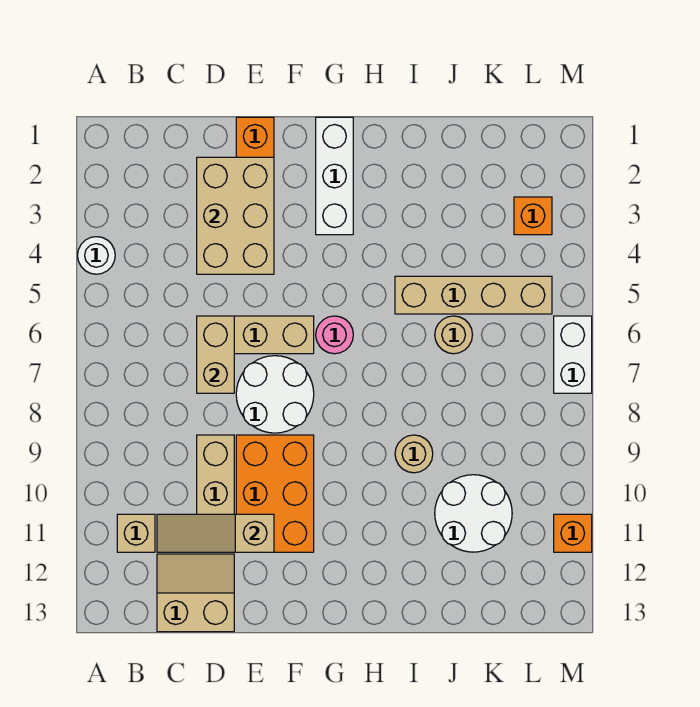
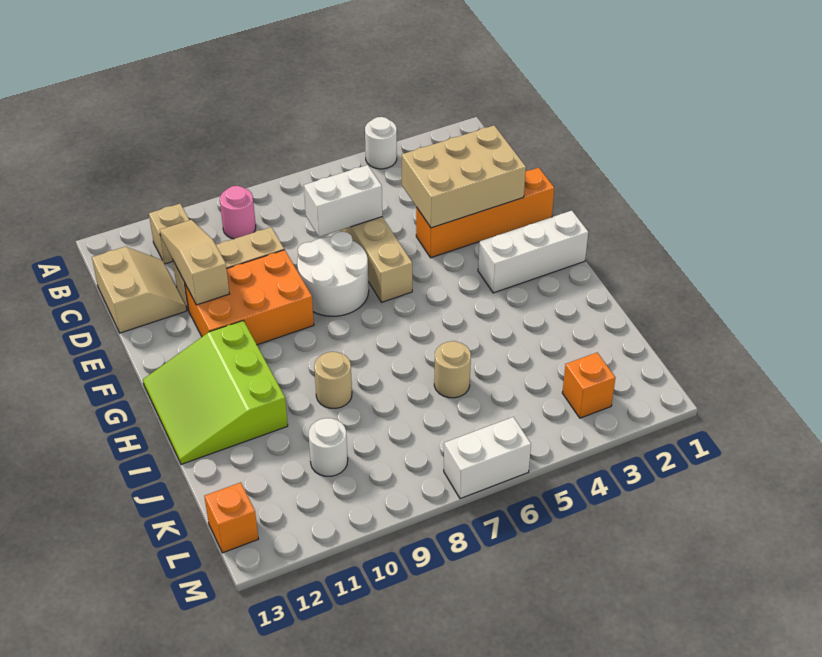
tan brick D6:D7 level 2 -> white brick D6:D7 level 2
pink round brick G6 level 1 -> pink round brick B9 level 1
none -> lime slope G11:I13 level 1 top 11
tan brick I5:L5 level 1 -> none
white round brick J10:K11 level 1 -> white round brick K10 level 1
orange brick M11 level 1 -> orange brick L13 level 1

